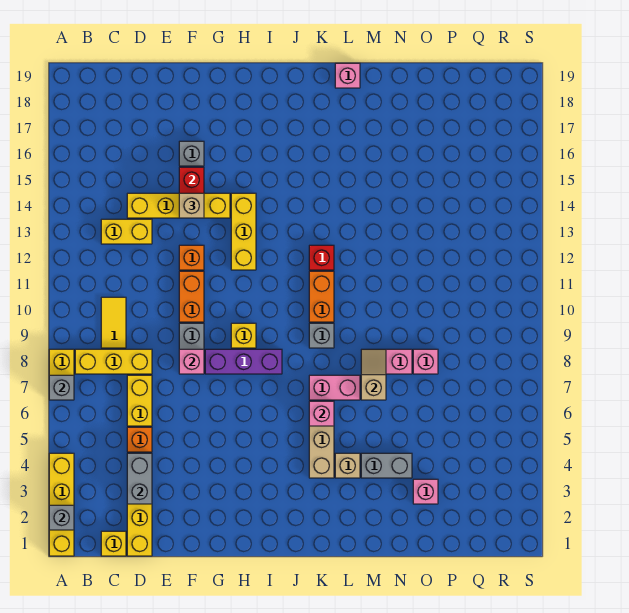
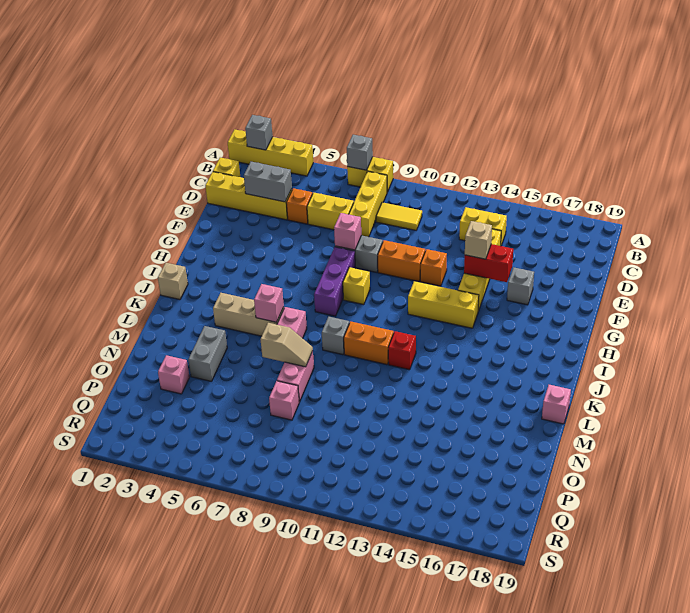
yellow brick C13:D13 level 1 -> yellow brick C13:C14 level 1
tan brick L4 level 1 -> tan brick J1 level 1

